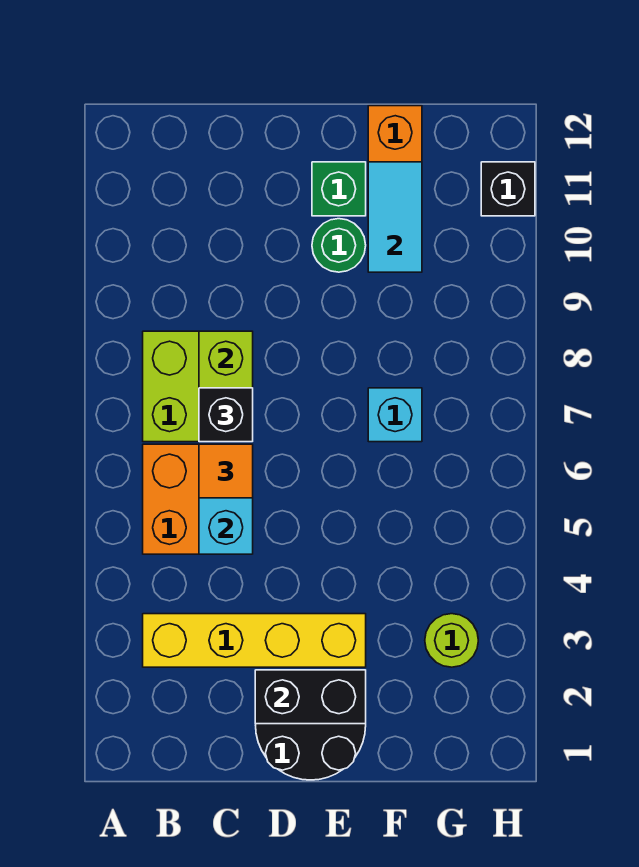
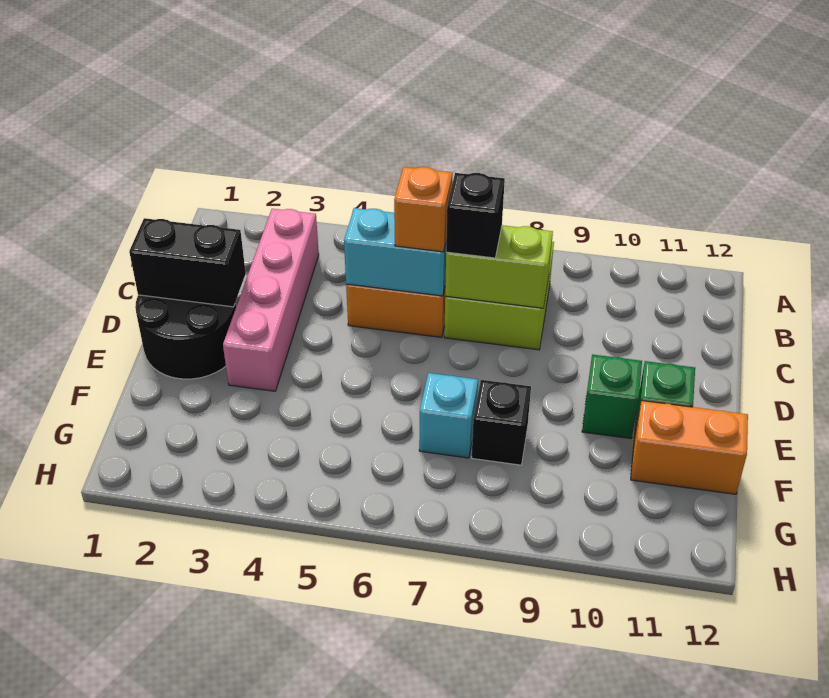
yellow brick B3:E3 level 1 -> pink brick B3:E3 level 1
orange tile C6 level 3 -> orange brick C6 level 3
black brick D2:E2 level 2 -> black brick D1:D2 level 2
green round brick E10 level 1 -> green brick E10 level 1
cyan tile F10:F11 level 2 -> none
lime round brick G3 level 1 -> none
black brick H11 level 1 -> black brick F8 level 1

